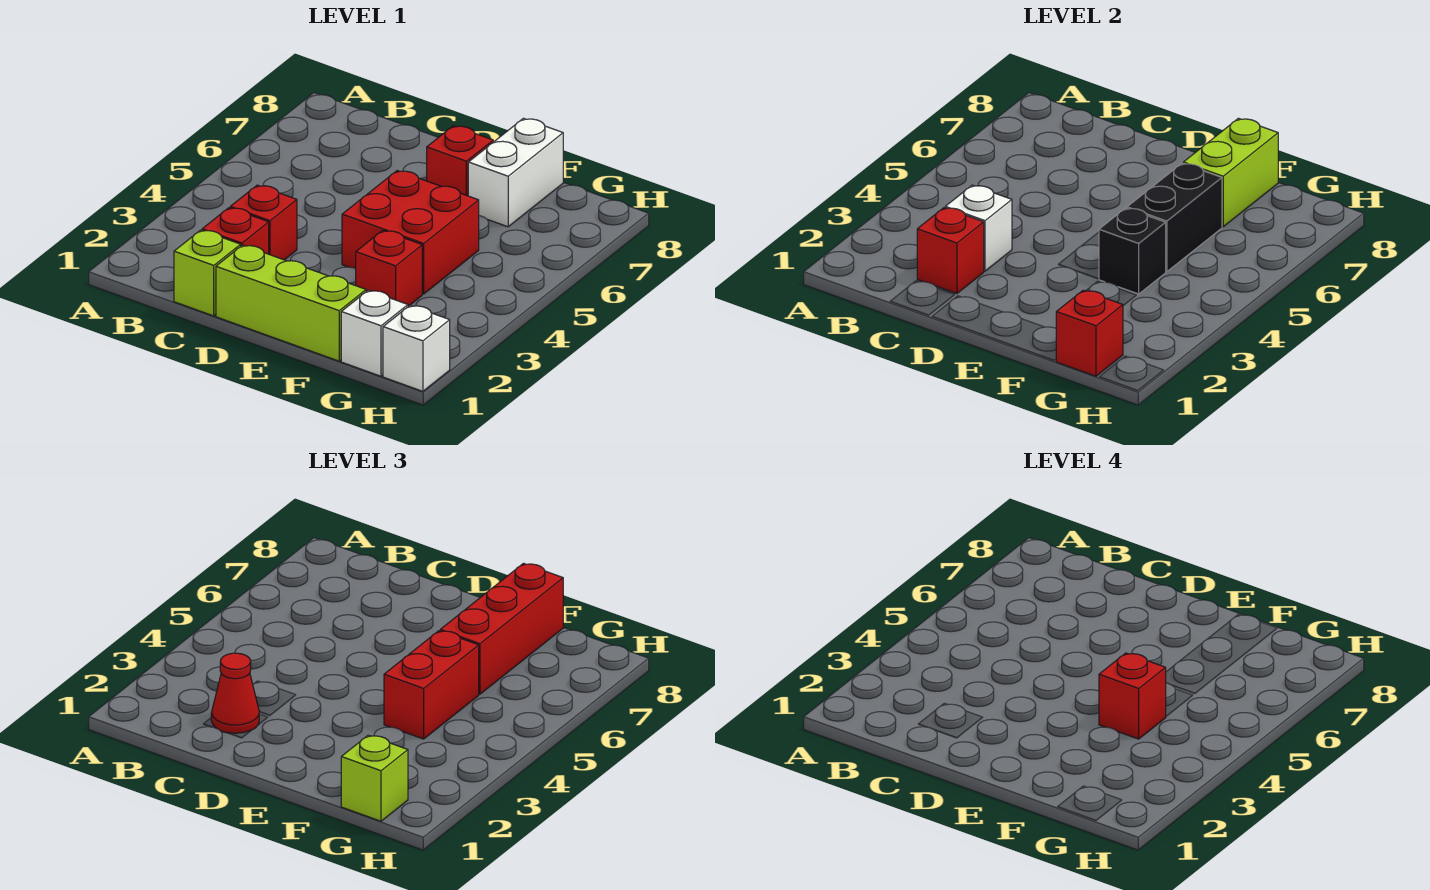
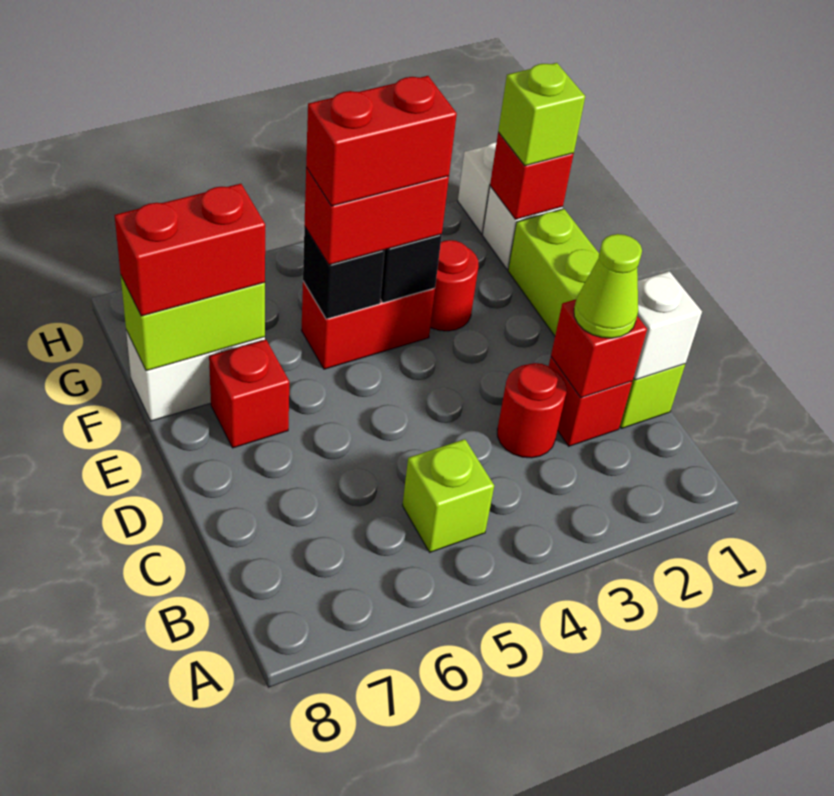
none -> lime brick B5 level 1
red cone C2 level 3 -> lime cone C2 level 3
red brick C3 level 1 -> red round brick C3 level 1
white brick C3 level 2 -> white brick C1 level 2
red brick E4:F5 level 1 -> red brick F4:F5 level 1
red brick F3 level 1 -> red round brick F3 level 1
red brick F4 level 4 -> red brick F4:F5 level 4
black brick F5:F6 level 2 -> black brick F5 level 2
red brick F6:F8 level 3 -> red brick F7:F8 level 3

